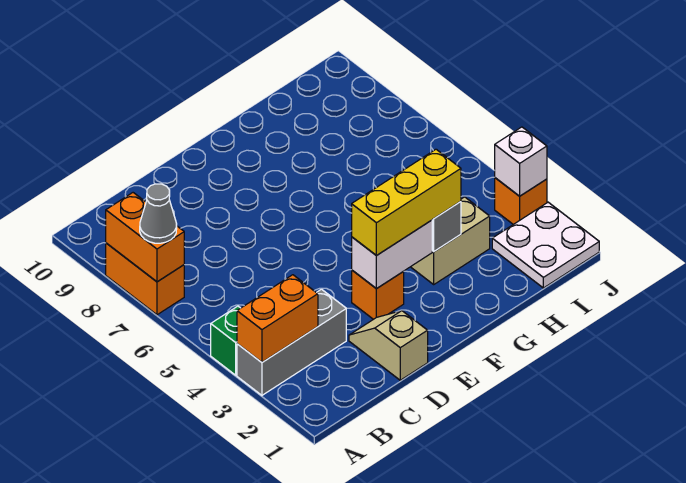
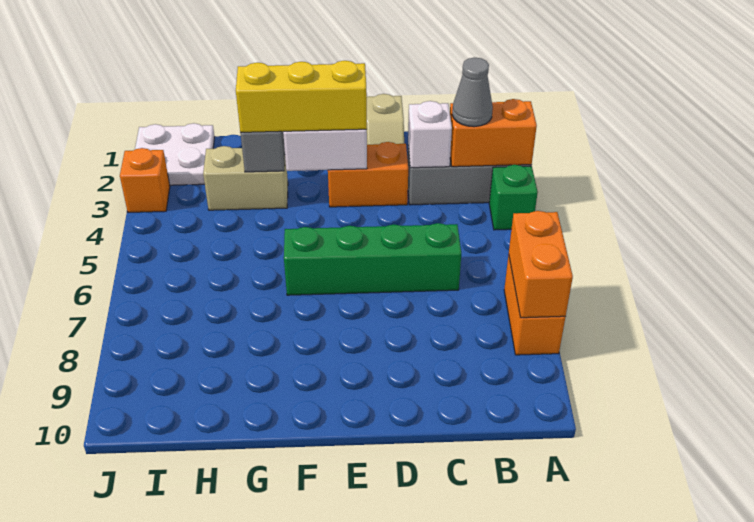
grey cone A7 level 3 -> grey cone B3 level 3
none -> green brick C6:F6 level 1
orange brick E3 level 1 -> orange brick D3:E3 level 1
white brick J3 level 2 -> white brick C3 level 2

